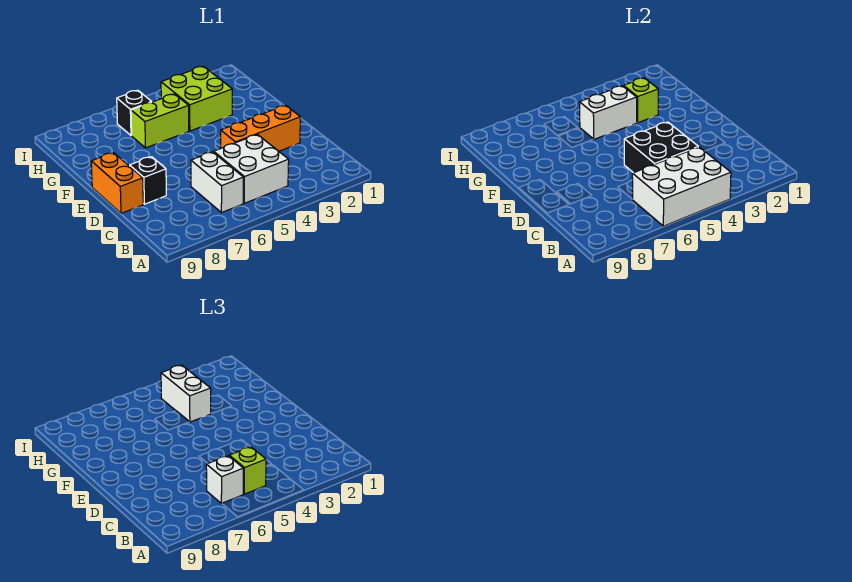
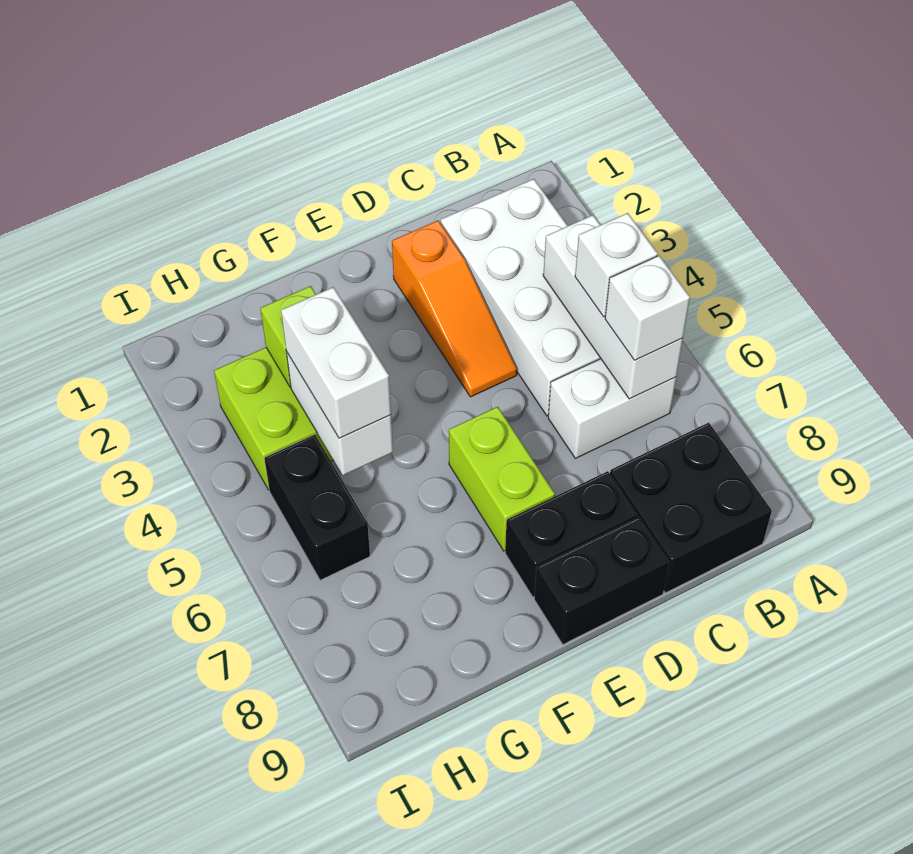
white brick A4:B6 level 2 -> white brick B4:B6 level 2
white brick B4:C5 level 1 -> white brick B2:C5 level 1
lime brick B5 level 3 -> white brick B5 level 3
black brick C4:D5 level 2 -> black brick B8:C9 level 1
orange brick D2:D4 level 1 -> orange slope D2:D4 level 1 top 2
black brick D8 level 1 -> black brick D8:E8 level 1
orange brick D9:E9 level 1 -> black brick D9:E9 level 1
white brick G4:H4 level 3 -> white brick G4:G5 level 3
lime brick G5:G6 level 1 -> lime brick E6:E7 level 1
black brick H6 level 1 -> black brick H5:H6 level 1

